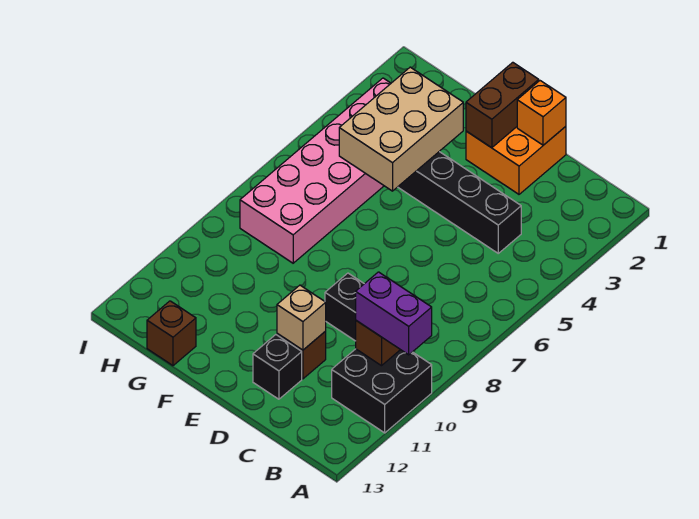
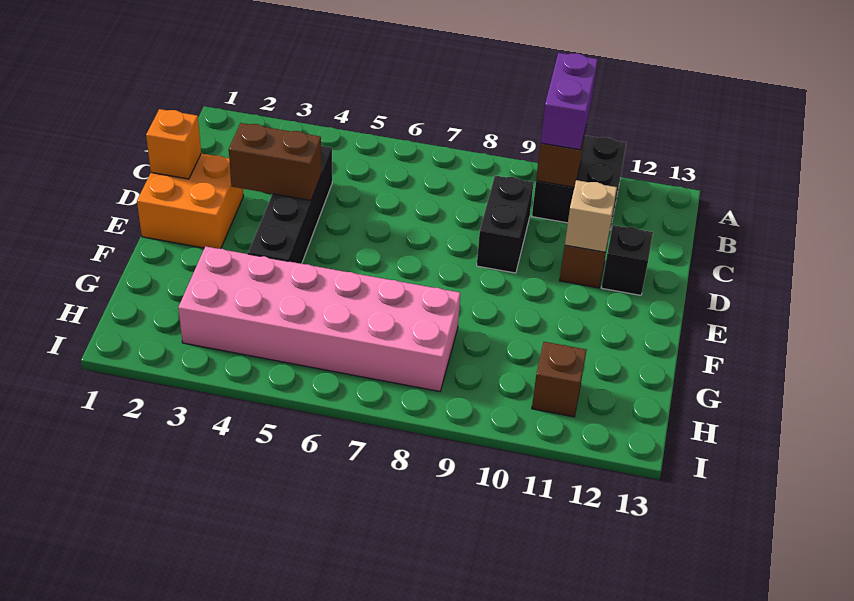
brown brick E1:E2 level 2 -> brown brick D3:D4 level 2
tan brick F3:G5 level 2 -> none
brown brick G13 level 1 -> brown brick H11 level 1

